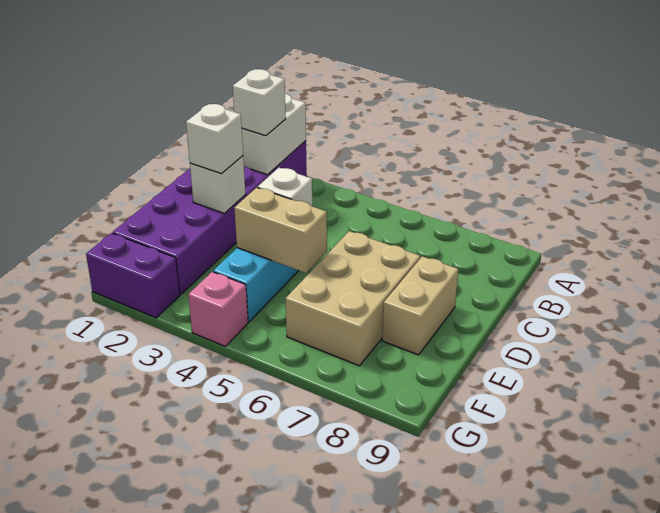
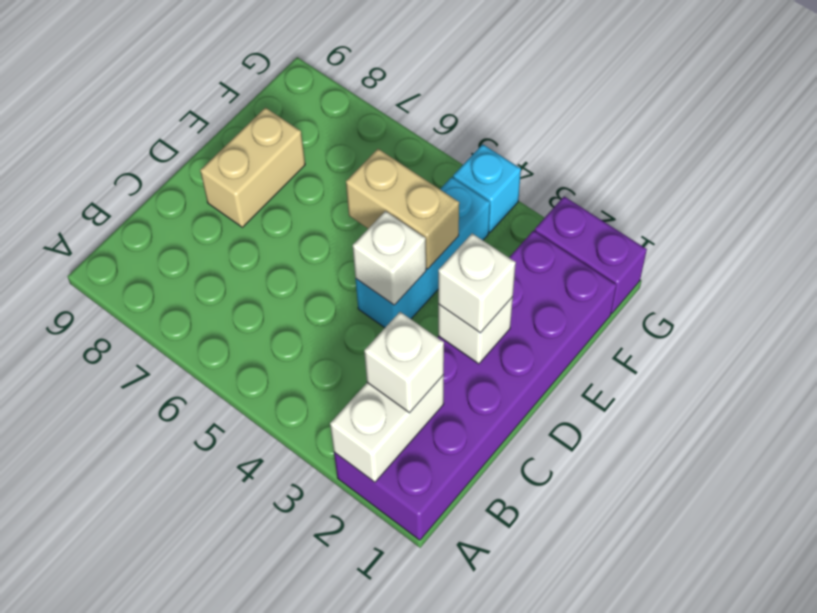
tan brick D6:F7 level 1 -> none
pink brick G4 level 1 -> cyan brick G4 level 1

